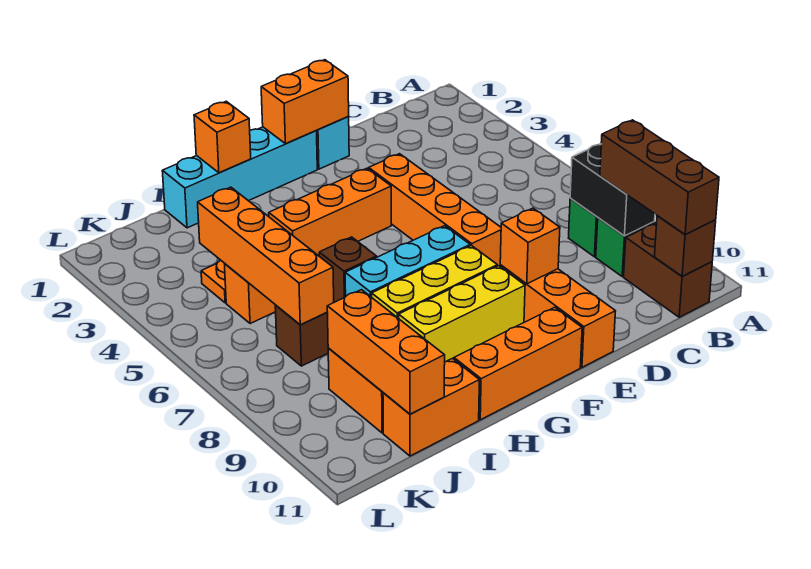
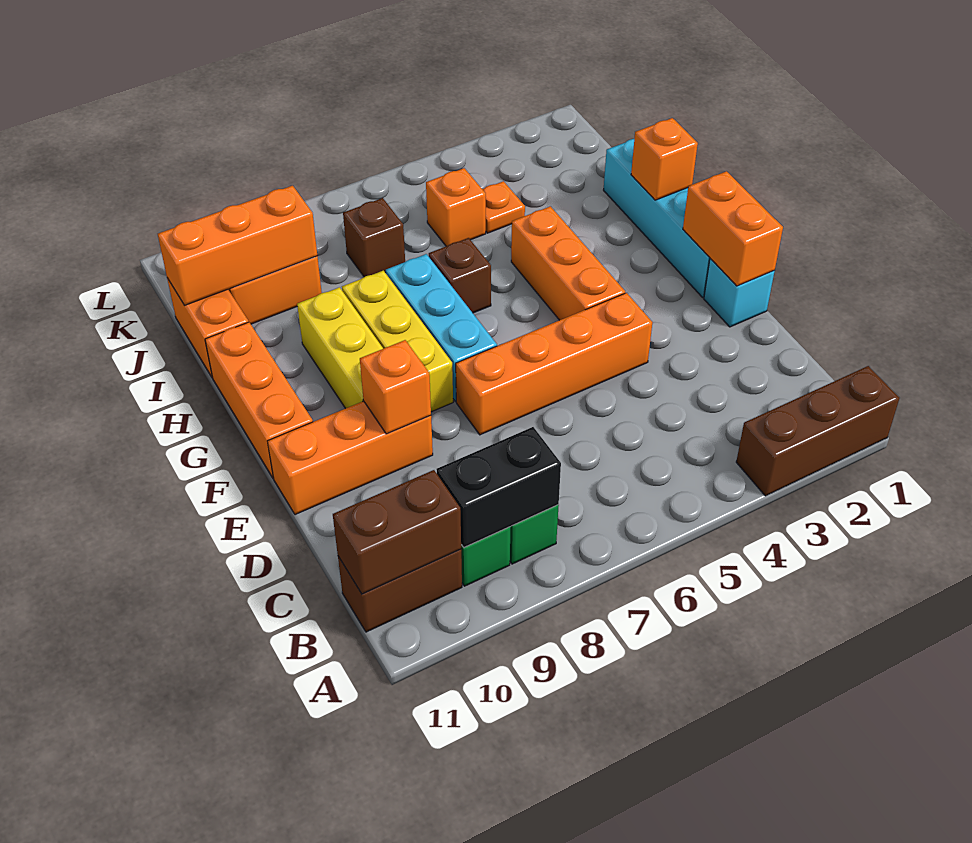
brown brick B9:B11 level 3 -> brown brick A1:A3 level 1
brown brick B11 level 2 -> brown brick B10:B11 level 2
orange brick J4:J7 level 2 -> none

